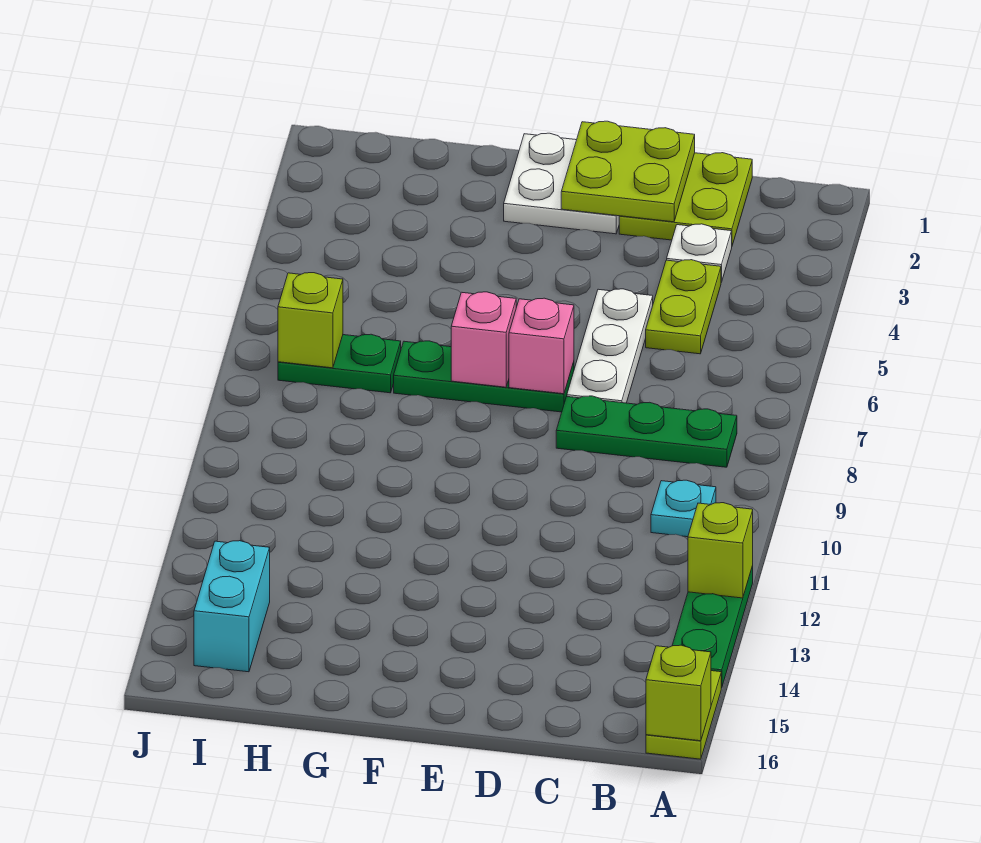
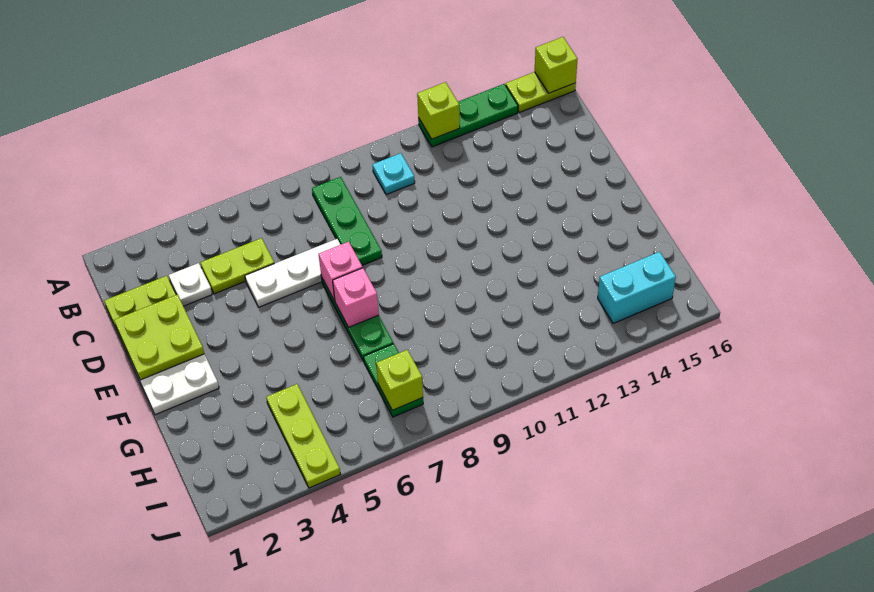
none -> lime plate H4:J4 level 1

